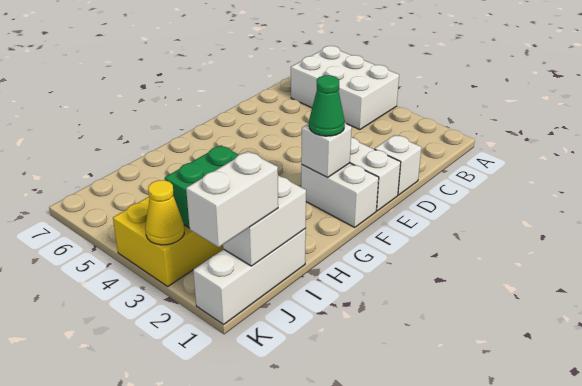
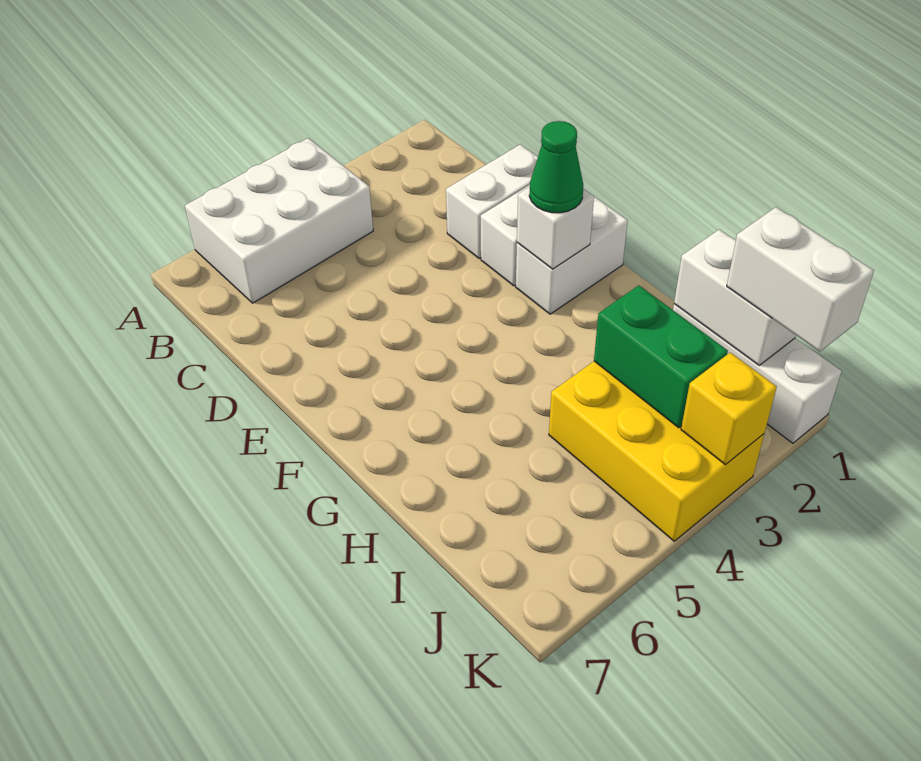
white brick D1 level 1 -> white brick D1:D2 level 1
yellow cone K3 level 2 -> yellow brick K3 level 2

